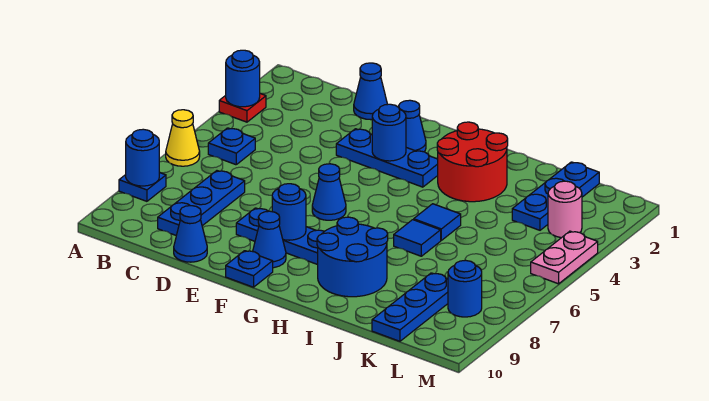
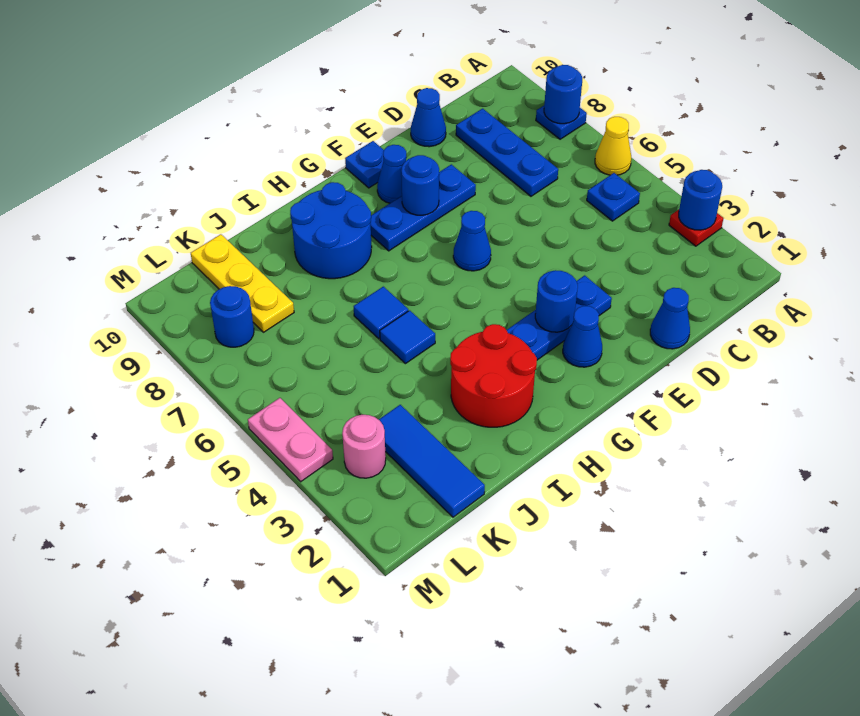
blue plate K1:K3 level 1 -> blue tile K1:K3 level 1
blue plate K8:K10 level 1 -> yellow plate K8:K10 level 1

